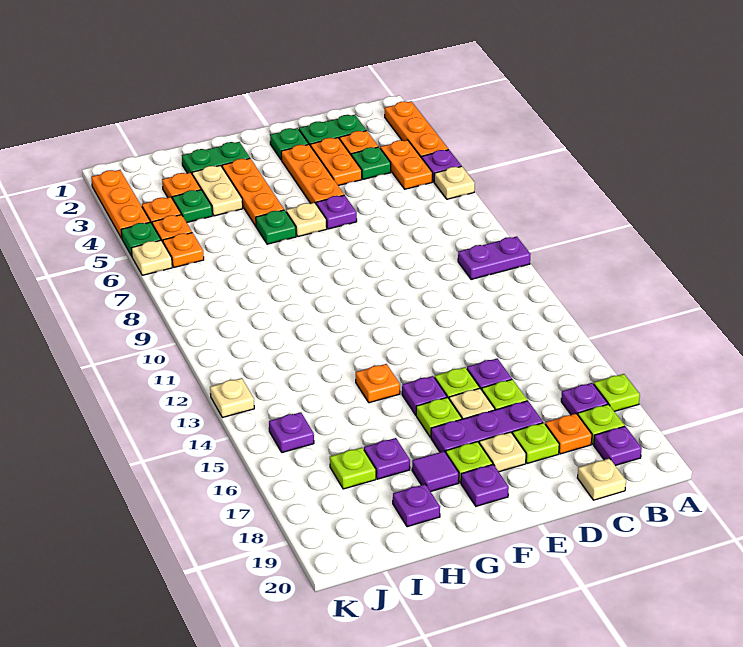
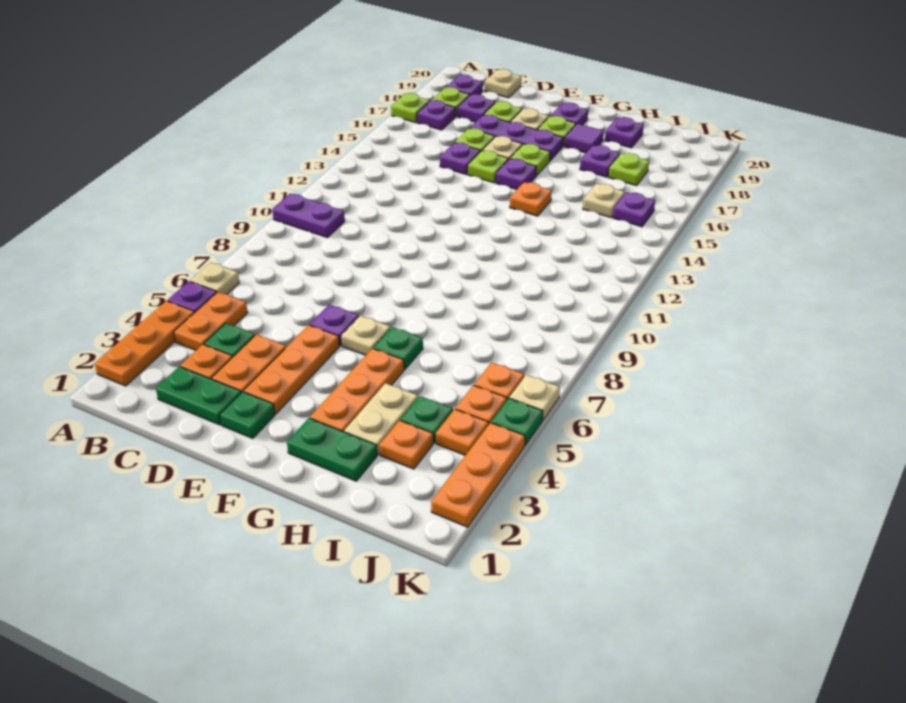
orange plate C18 level 1 -> purple plate C18 level 1
tan plate K13 level 1 -> tan plate I15 level 1

